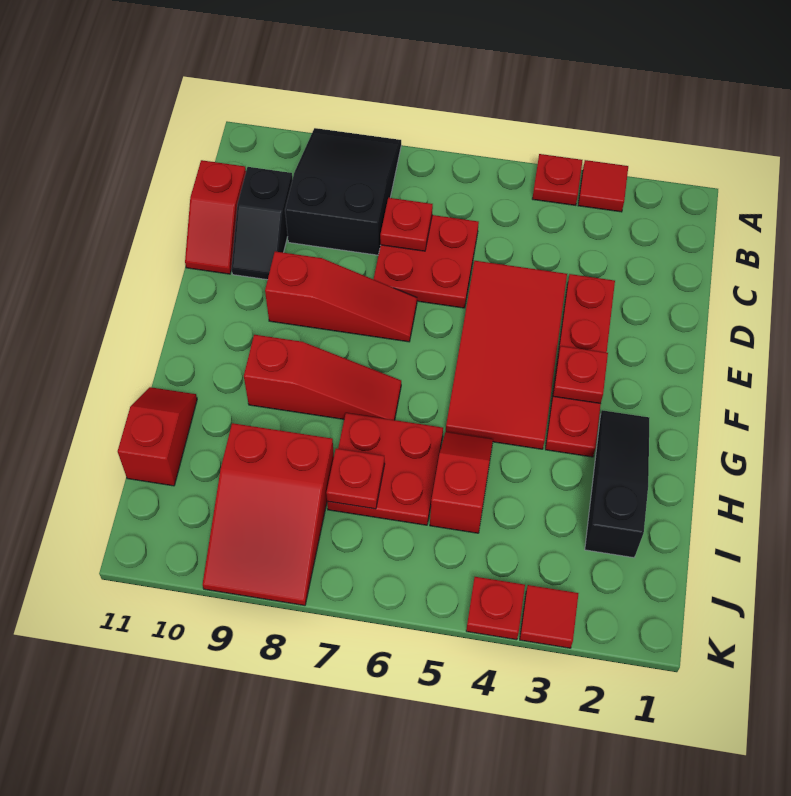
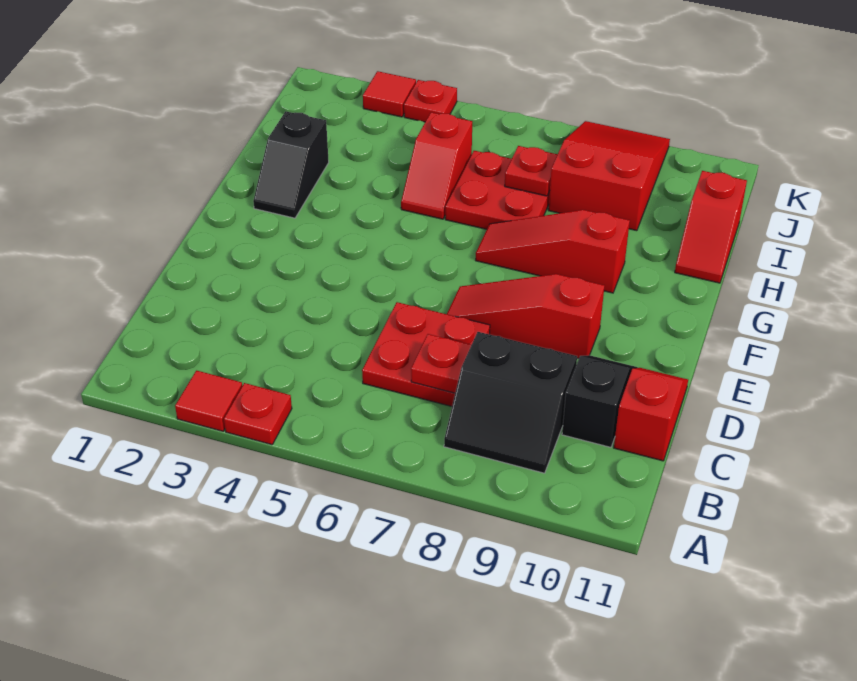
black slope A8:C9 level 1 top C -> black slope B8:C9 level 1 top C
red plate D3:G3 level 1 -> none
red tile D4:G5 level 1 -> none
red plate F3 level 2 -> none
black slope G2:I2 level 1 top I -> black slope G2:H2 level 1 top H

